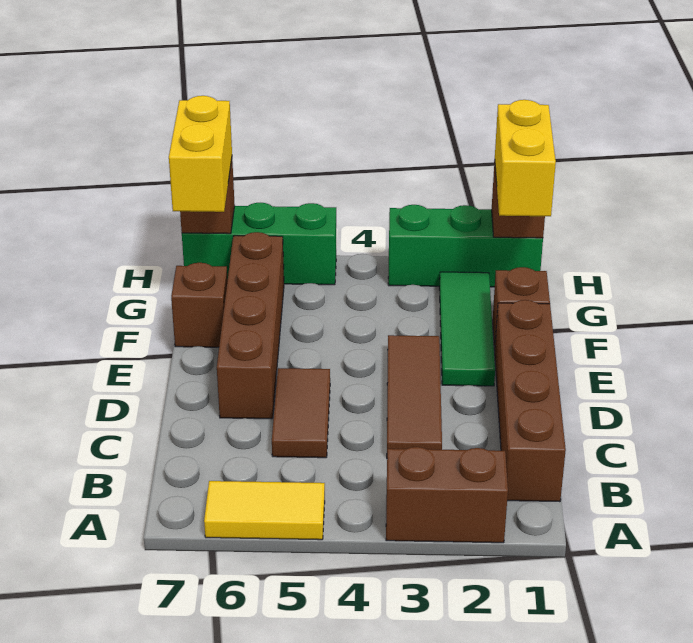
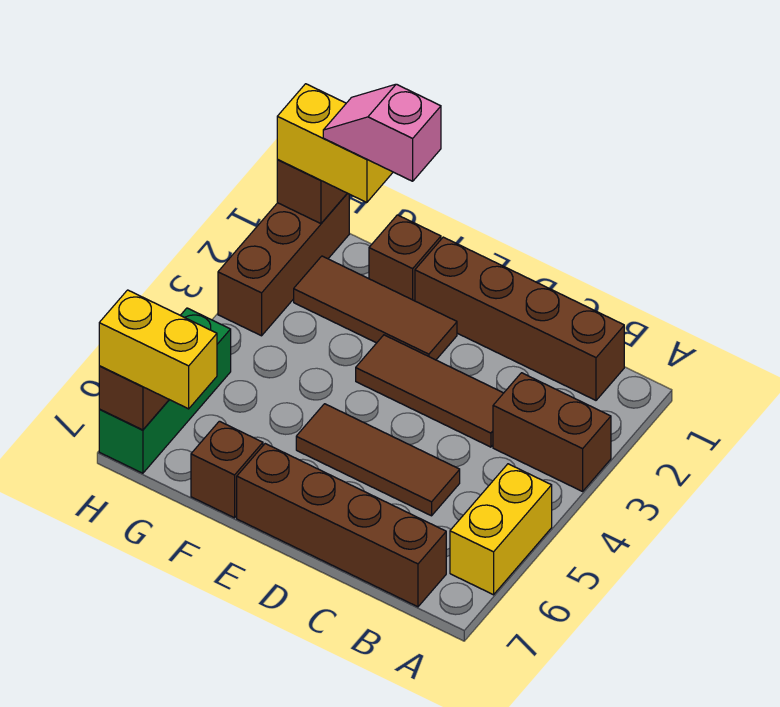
brown brick A2:A3 level 1 -> brown brick A3:B3 level 1
yellow tile A5:A6 level 1 -> yellow brick A5:A6 level 1
brown tile C5:D5 level 1 -> brown tile C5:E5 level 1
brown brick D6:G6 level 1 -> brown brick B7:E7 level 1
green tile E2:G2 level 1 -> brown tile E2:G2 level 1
none -> pink slope F1:G1 level 4 top F
green brick H1:H3 level 1 -> brown brick H1:H3 level 1

